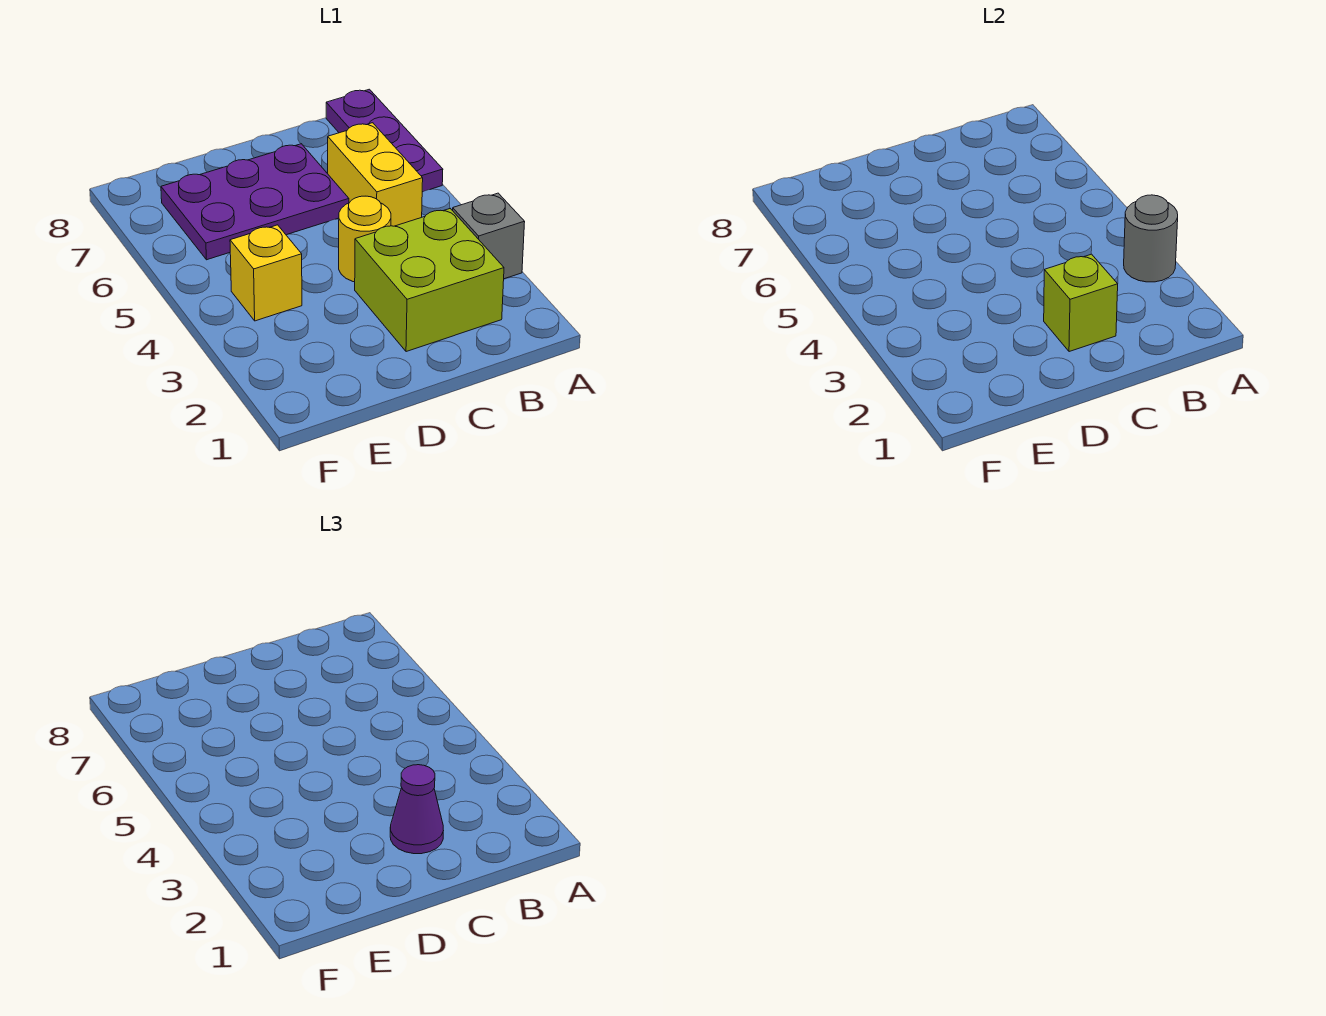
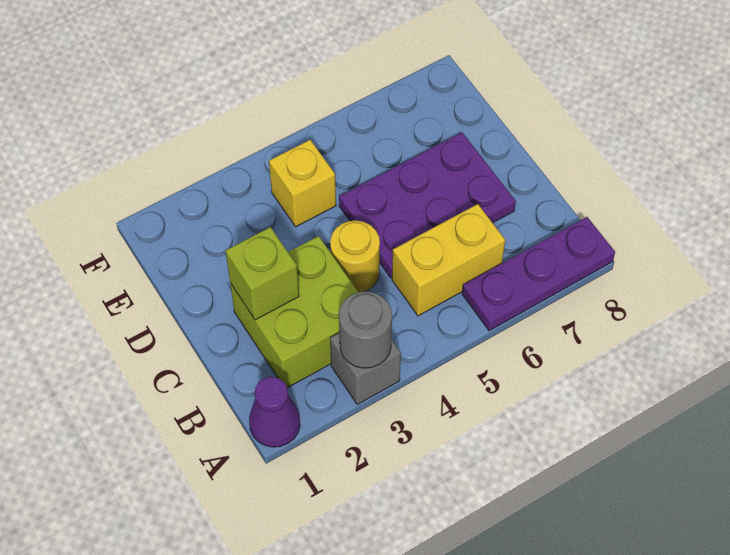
purple cone C2 level 3 -> purple cone A1 level 1
purple plate C6:E7 level 1 -> purple plate C5:D7 level 1

